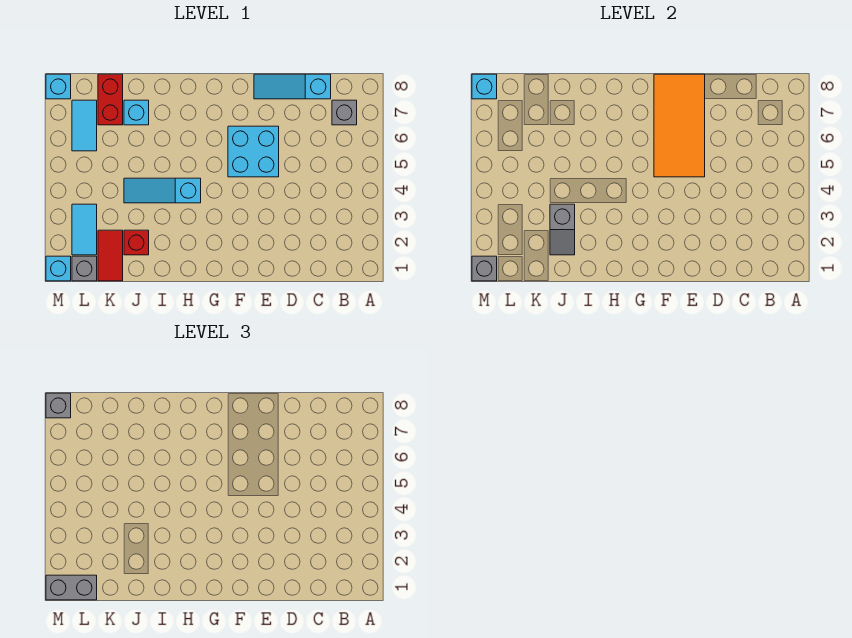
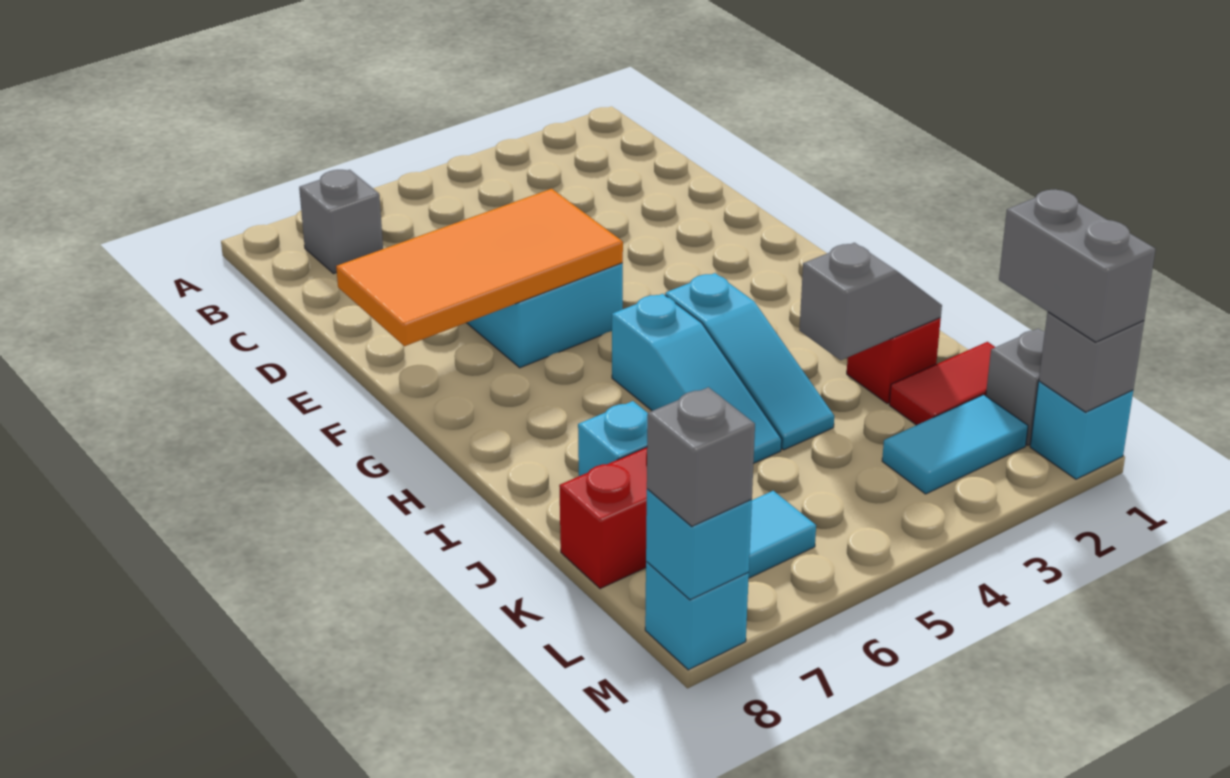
cyan slope C8:E8 level 1 top C -> cyan slope H5:J5 level 1 top H

